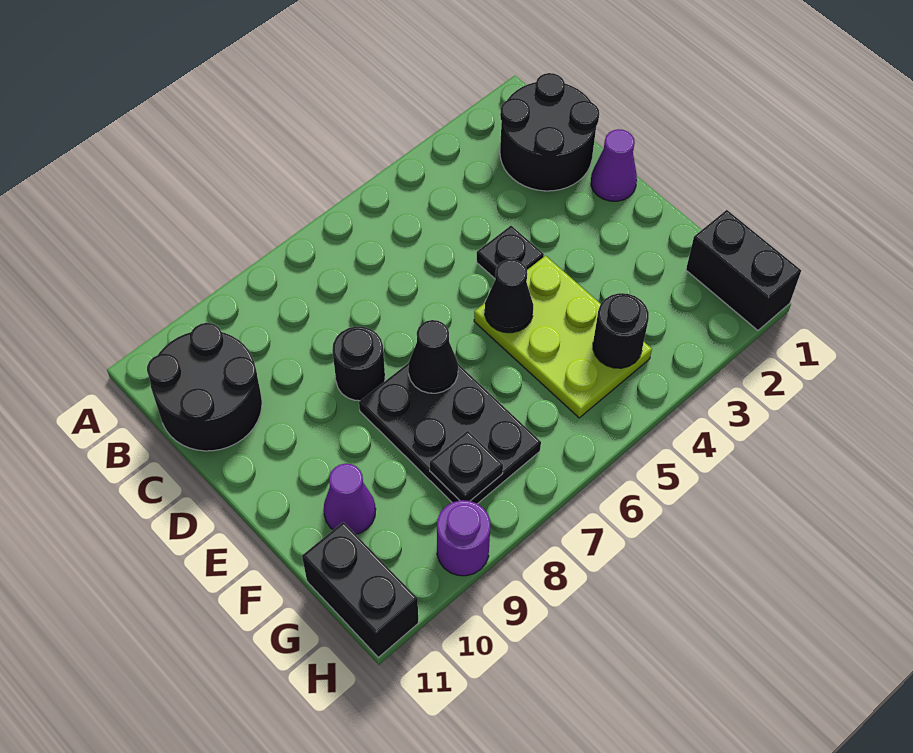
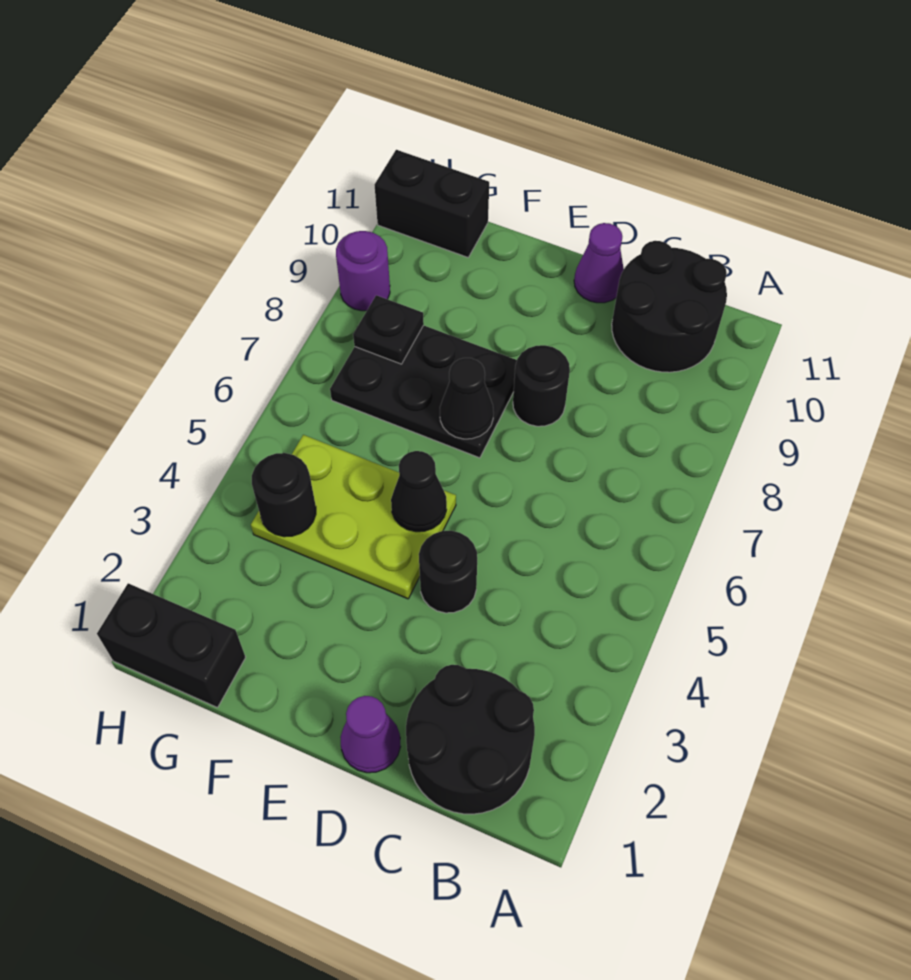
black plate D4 level 1 -> black round brick D4 level 1
purple cone F10 level 1 -> purple cone D11 level 1

